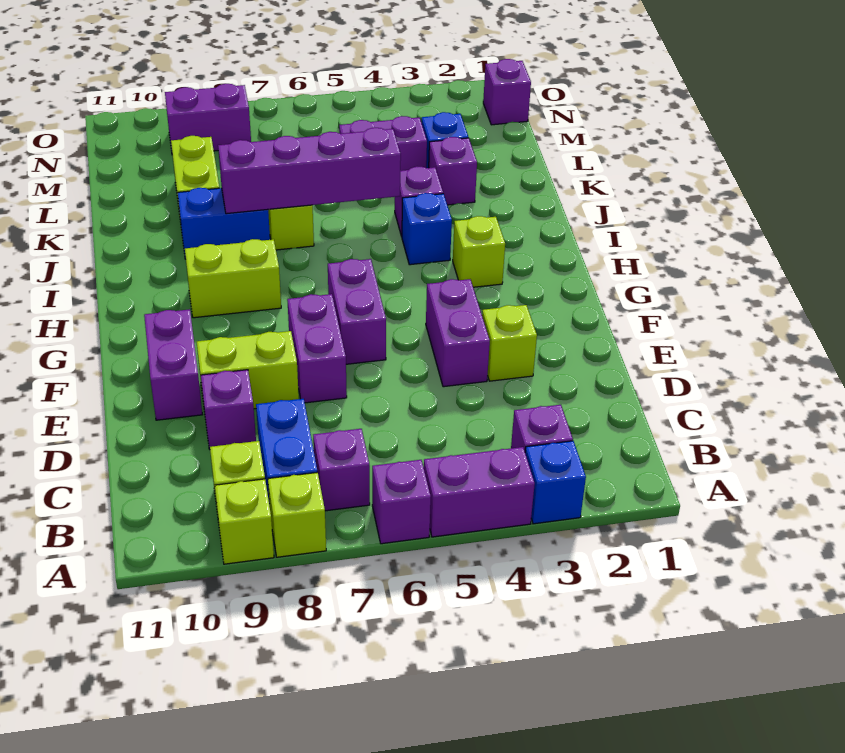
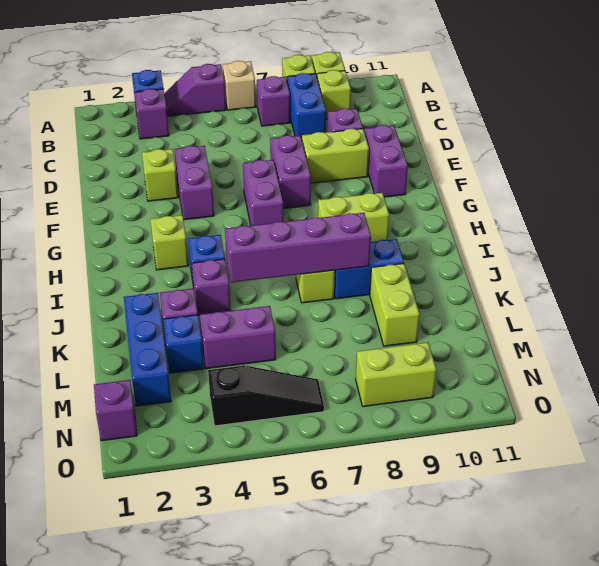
purple brick A4:A5 level 1 -> purple slope A4:A5 level 1 top 5
purple brick A6 level 1 -> tan brick A6 level 1
none -> blue brick K2:M2 level 1
none -> black slope N4:N6 level 1 top 4
purple brick N8:N9 level 1 -> lime brick N8:N9 level 1

